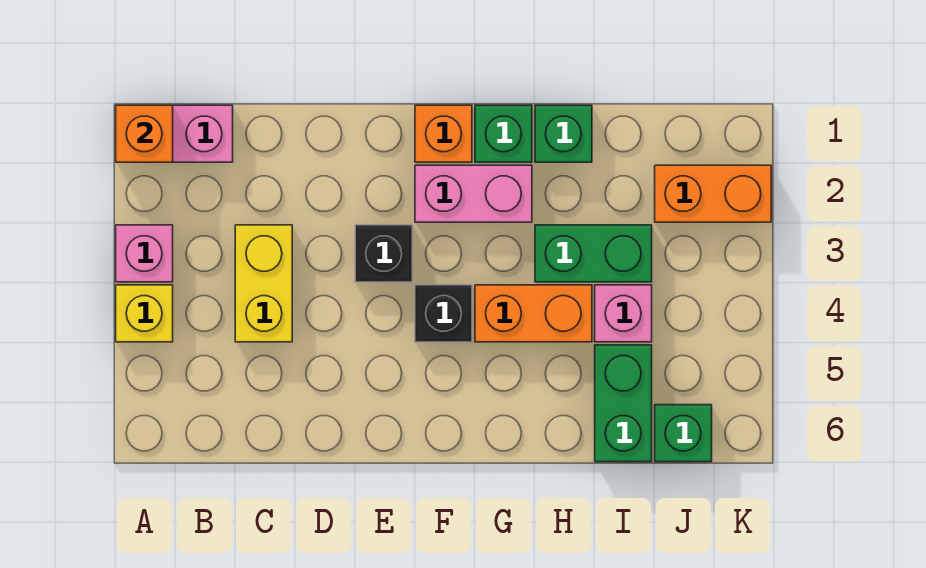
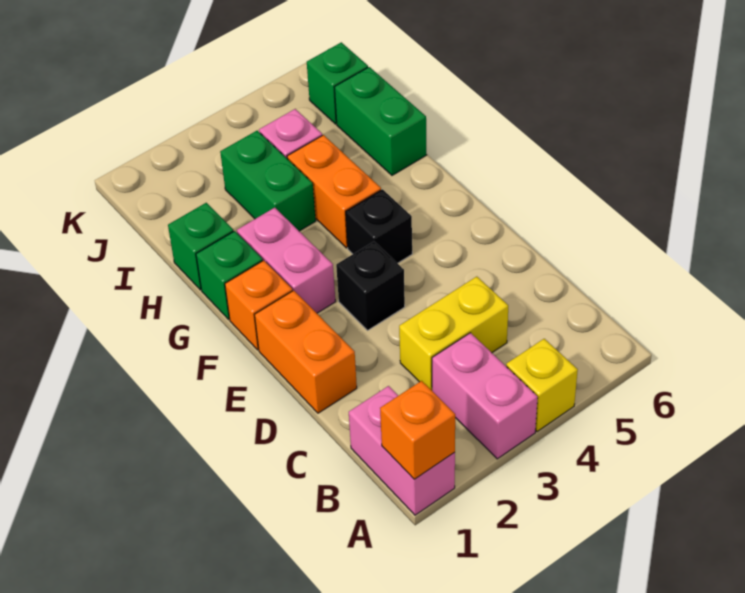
pink brick A3 level 1 -> pink brick A3:B3 level 1
green brick I5:I6 level 1 -> green brick H6:I6 level 1
orange brick J2:K2 level 1 -> orange brick D1:E1 level 1

